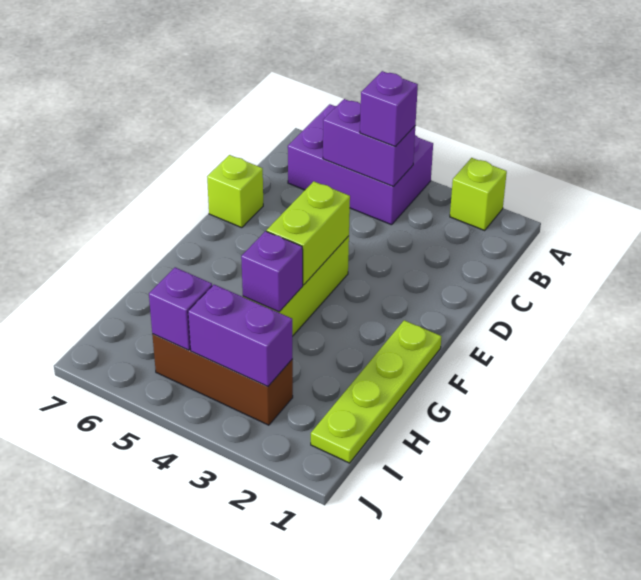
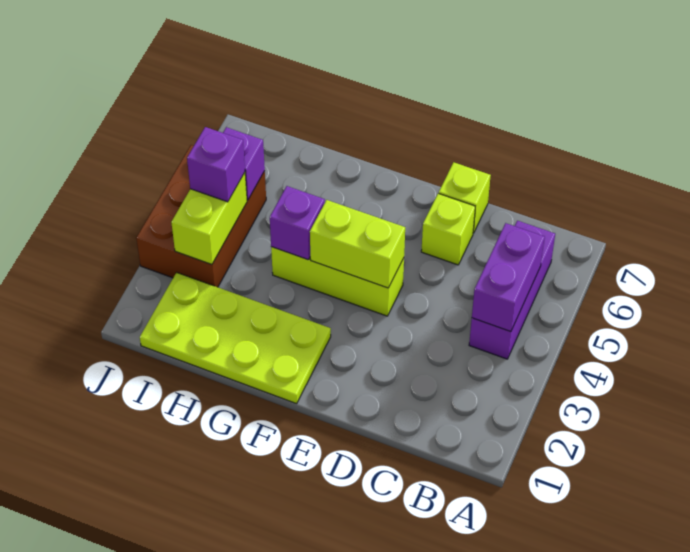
lime brick A2 level 1 -> lime brick D6 level 1
purple brick A4:B6 level 1 -> purple brick B4:B6 level 1
purple brick B4 level 3 -> purple brick I4 level 3
lime plate F1:I1 level 1 -> lime plate F1:I2 level 1
brown brick I3:I5 level 1 -> brown brick I3:J5 level 1
purple brick I3:I4 level 2 -> lime brick I3:I4 level 2

